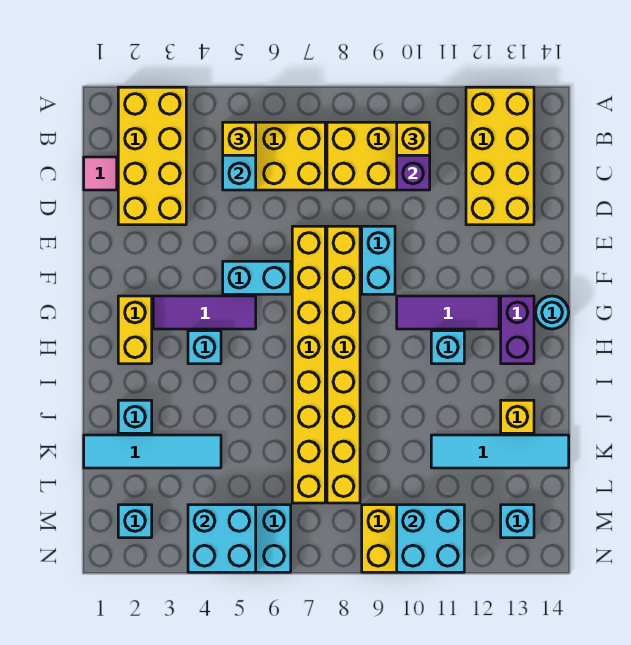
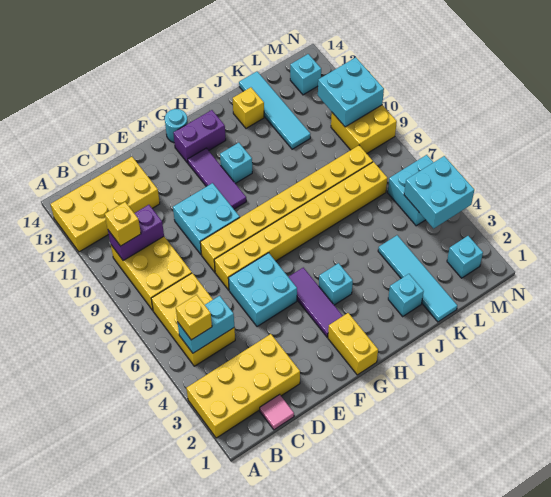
cyan brick E9:F9 level 1 -> cyan brick E9:F10 level 1
cyan brick F5:F6 level 1 -> cyan brick E5:F6 level 1
yellow brick G2:H2 level 1 -> yellow brick G1:G2 level 1

